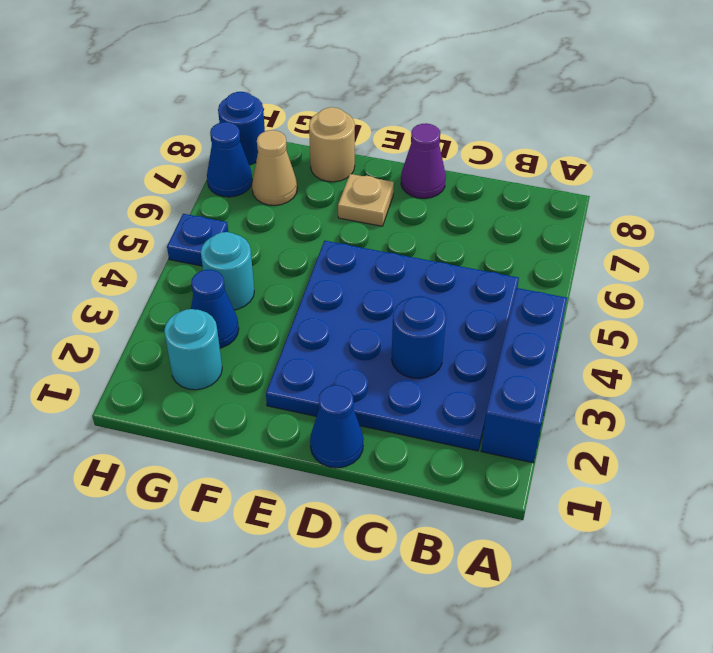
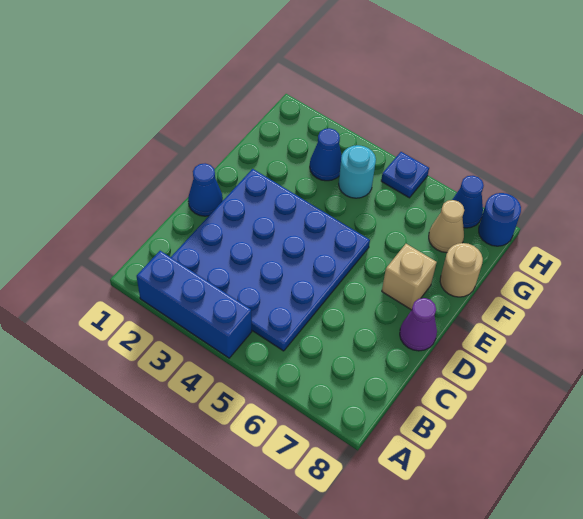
blue round brick C3 level 2 -> none
tan plate E7 level 1 -> tan brick E7 level 1
cyan round brick G2 level 1 -> none

